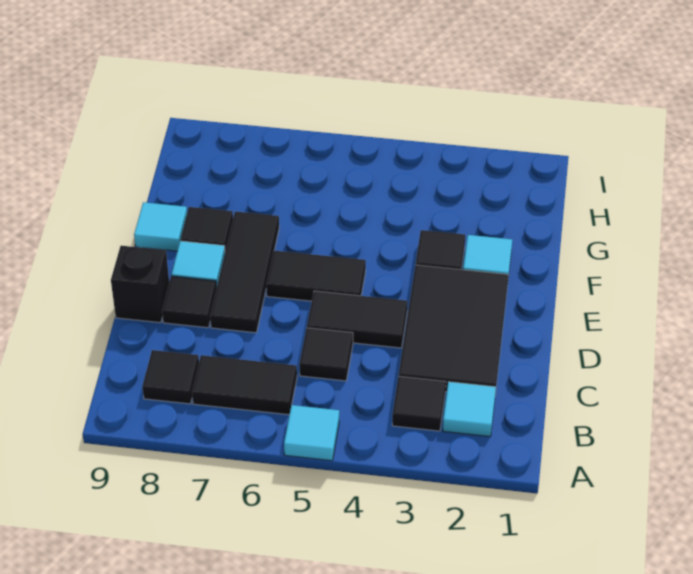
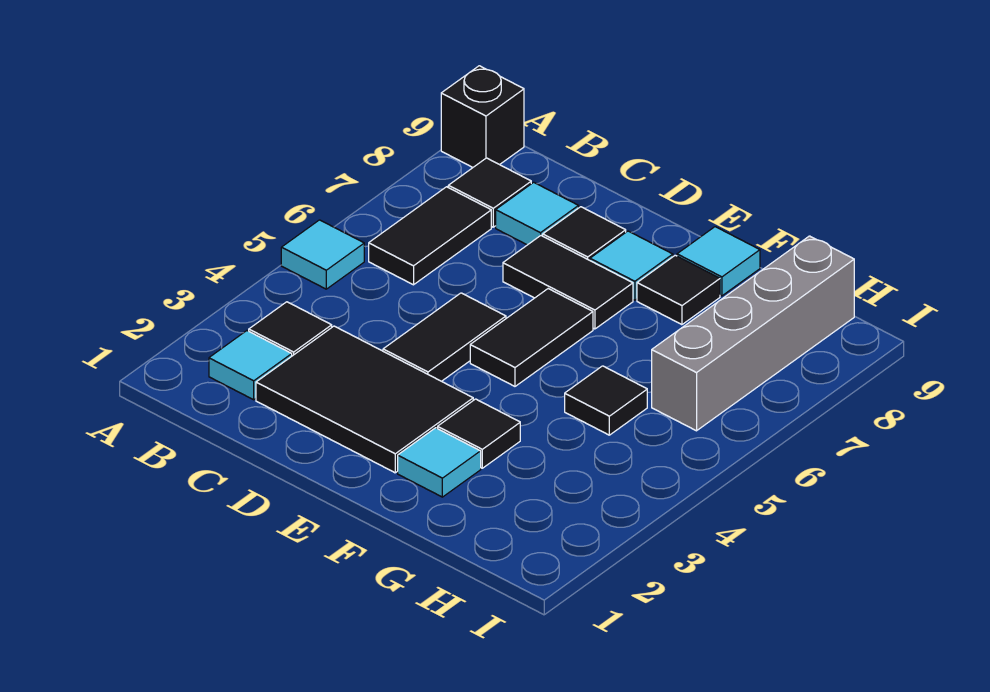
black tile C5 level 1 -> black tile G5 level 1
none -> cyan tile C8 level 1
black tile D7:F7 level 1 -> black tile D7:E7 level 1
black brick D9 level 1 -> black brick A9 level 1
none -> grey brick H6:H9 level 1

